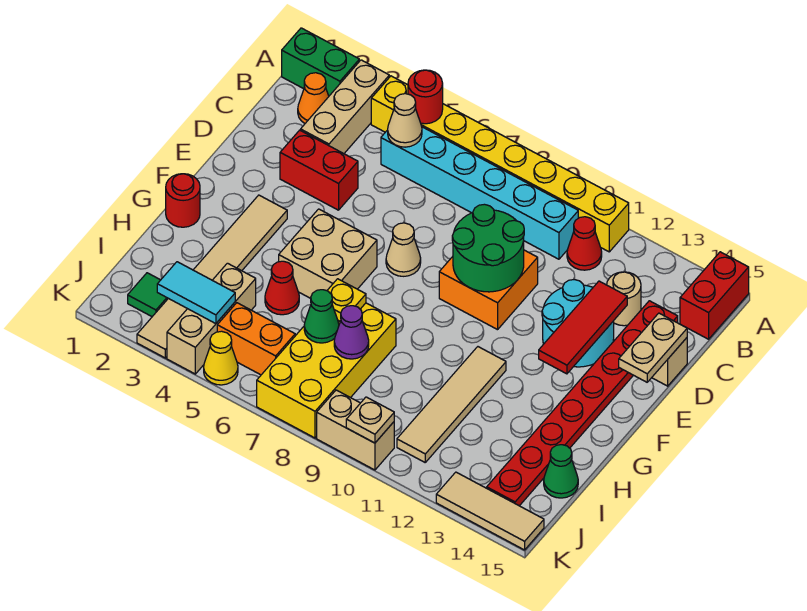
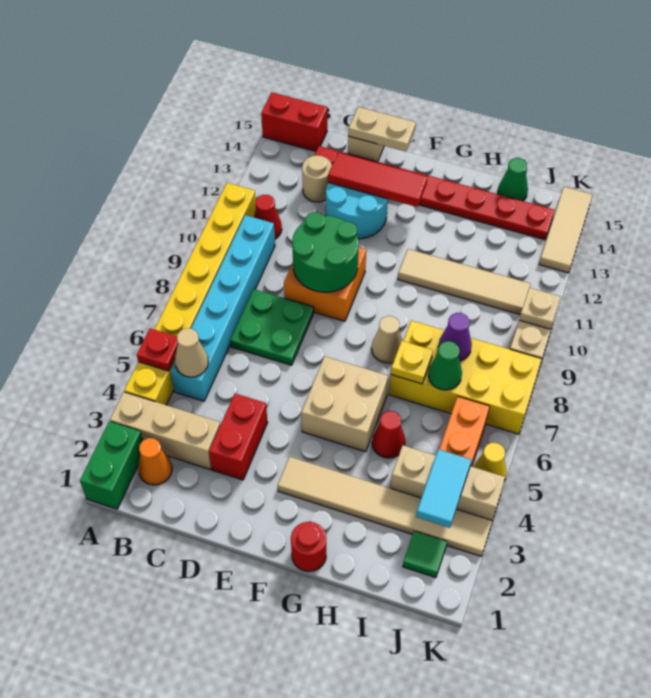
red round brick A5 level 2 -> red plate A5 level 2
none -> green plate C7:D8 level 1
tan cone E7 level 1 -> tan cone G8 level 1

